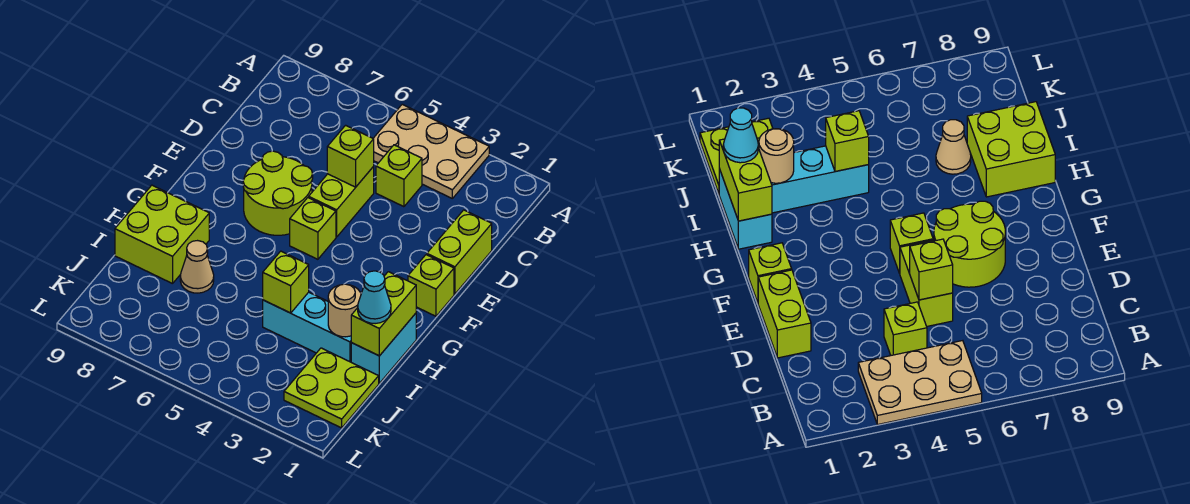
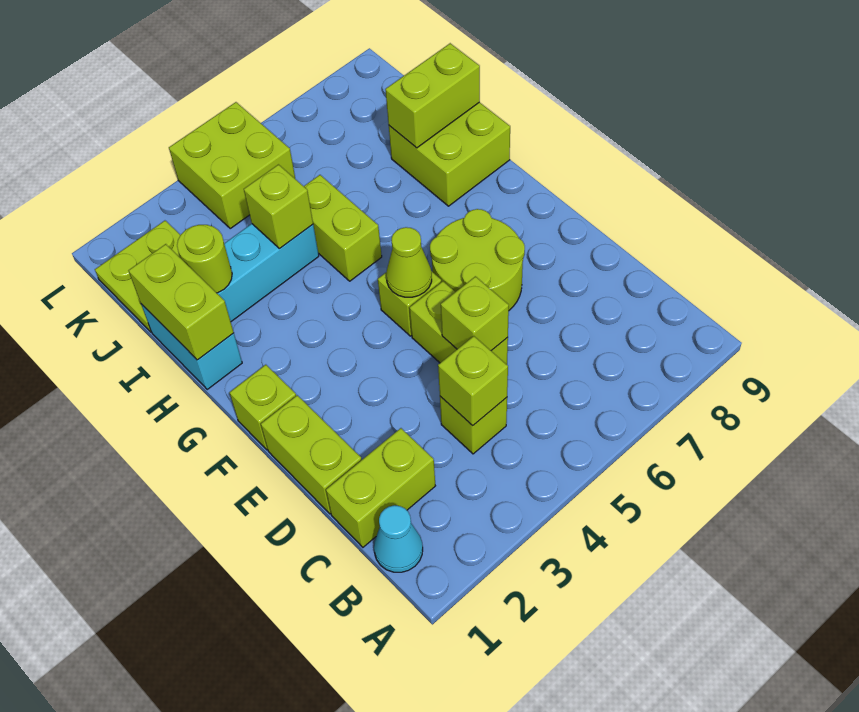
tan plate A3:B5 level 1 -> none
none -> lime brick C1:C2 level 1
none -> lime brick C4 level 2
none -> lime cone F5 level 2
none -> lime brick H5:I5 level 1
cyan cone I1 level 3 -> cyan cone B1 level 1
tan round brick I2 level 2 -> lime round brick I2 level 2
tan cone I7 level 1 -> none
none -> lime brick I8:I9 level 2
none -> lime brick K4:L5 level 1

